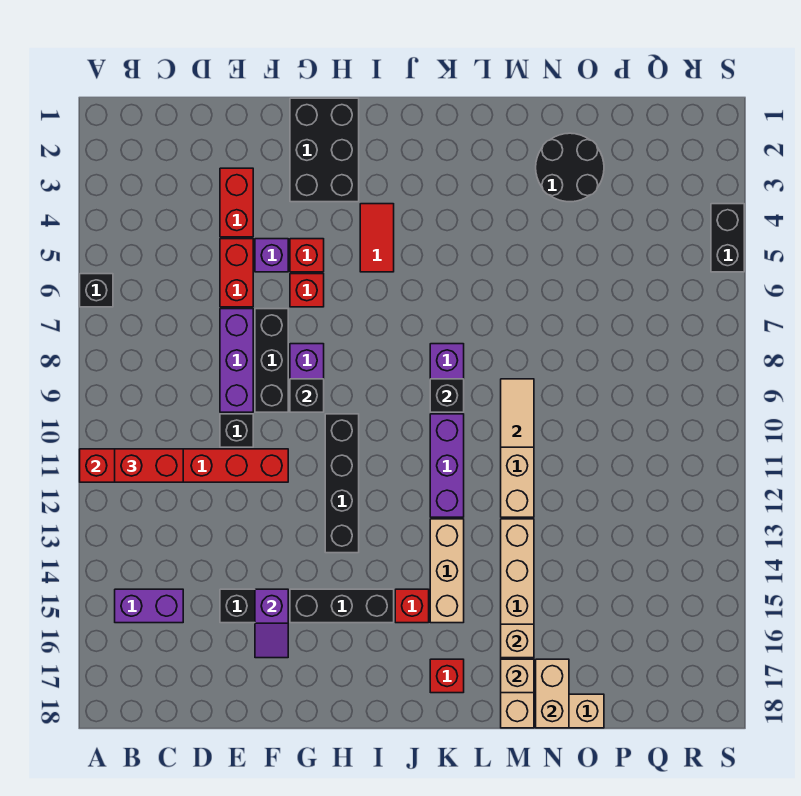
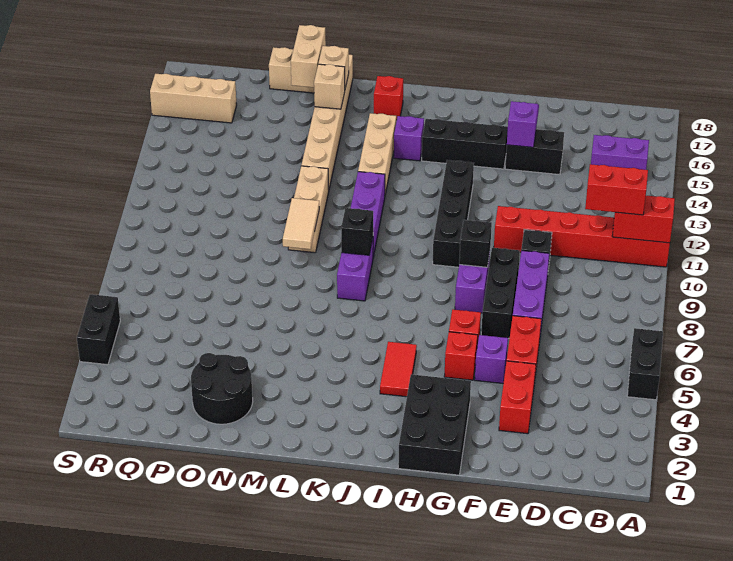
black brick A6 level 1 -> black brick A5:A6 level 1
red brick J15 level 1 -> purple brick J15 level 1
none -> tan brick Q16:S16 level 1

